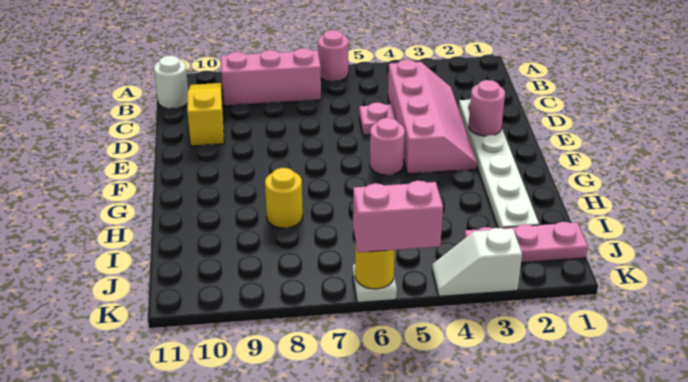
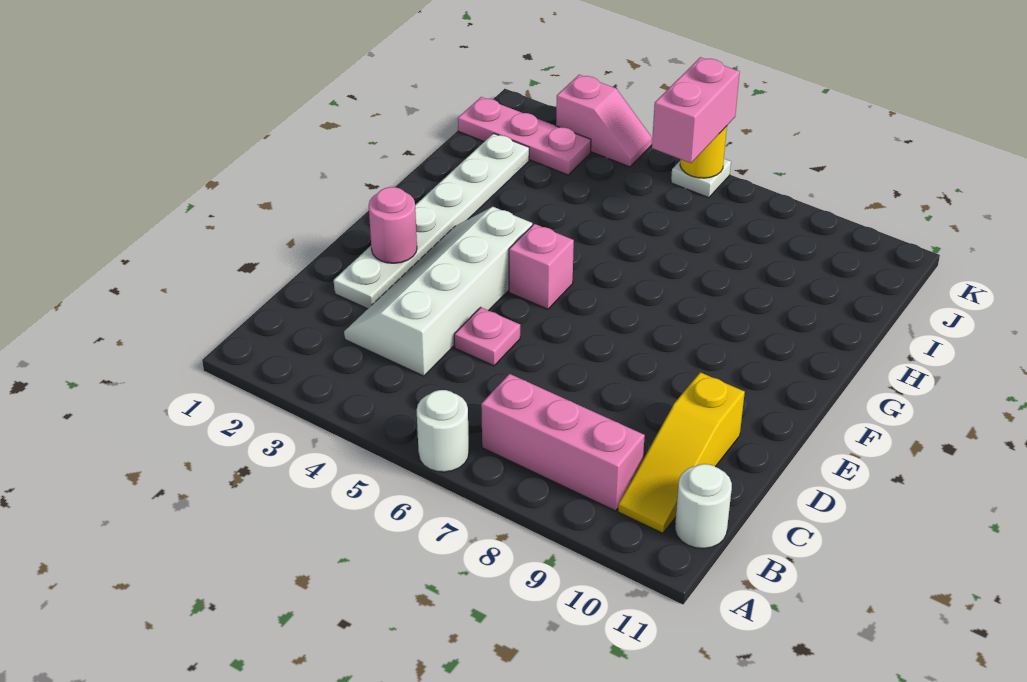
pink round brick A6 level 1 -> white round brick A6 level 1
pink slope C3:F4 level 1 top 4 -> white slope C3:F4 level 1 top 4
pink round brick F5 level 1 -> pink brick F5 level 1
yellow round brick H8 level 1 -> none
white slope K3:K4 level 1 top 3 -> pink slope K3:K4 level 1 top 3
pink brick K5:K6 level 3 -> pink brick J6:K6 level 3

